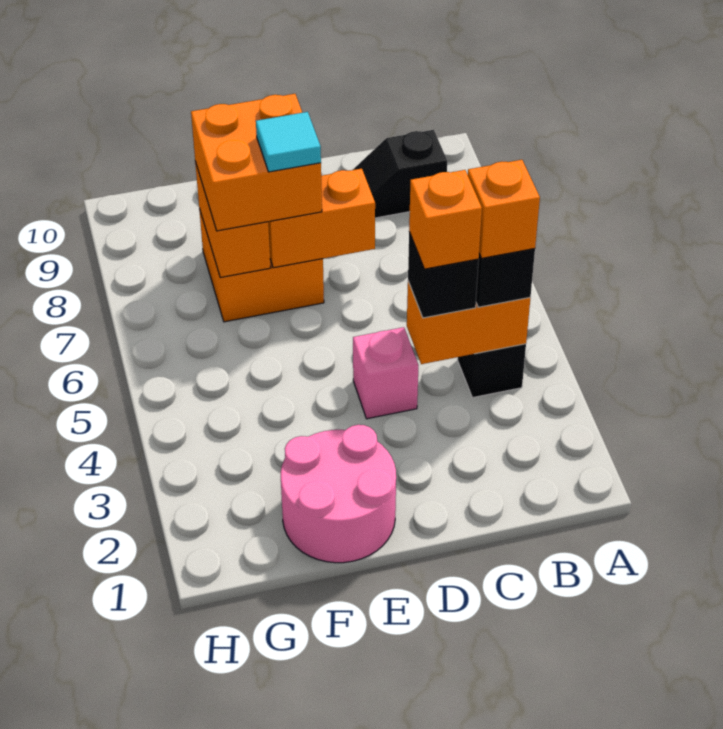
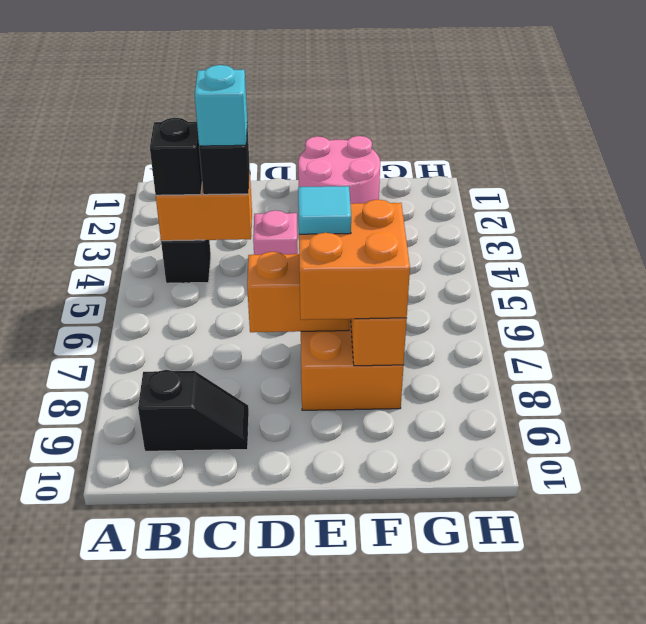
orange brick B4 level 4 -> none
orange brick C4 level 4 -> cyan brick C4 level 4

